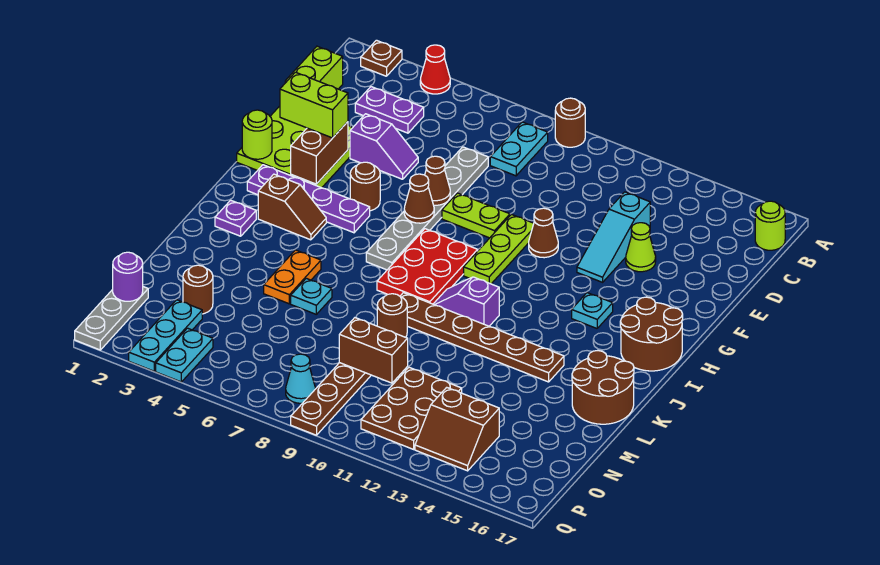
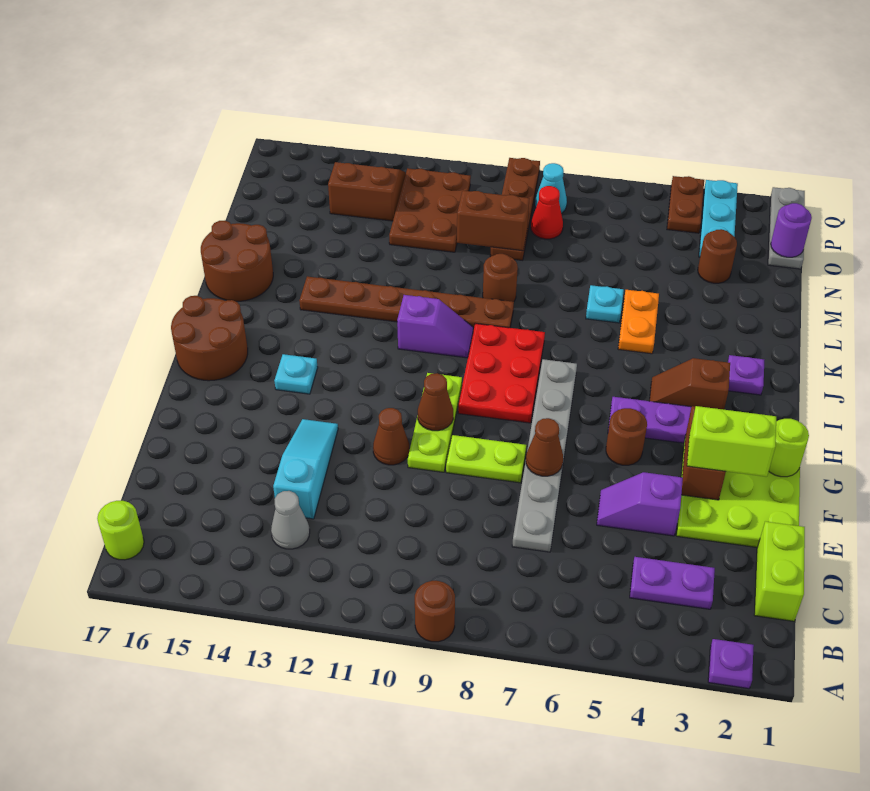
brown plate A2 level 1 -> purple plate A2 level 1
red cone A4 level 1 -> red cone O8 level 1
cyan plate B8:C8 level 1 -> none
none -> grey cone C13 level 1
lime cone E14 level 1 -> none
brown cone G7 level 2 -> brown cone G10 level 2
cyan plate P4:Q4 level 1 -> brown plate P4:Q4 level 1

